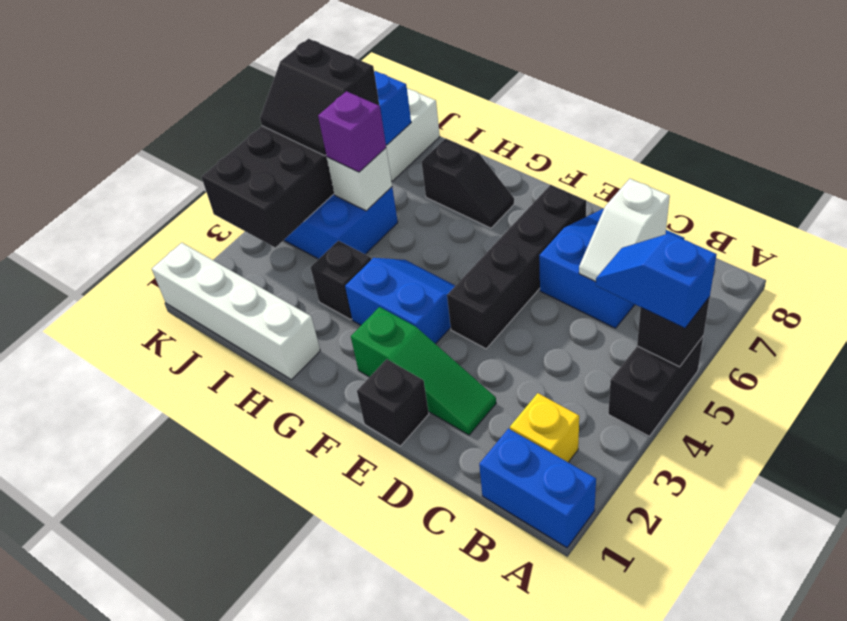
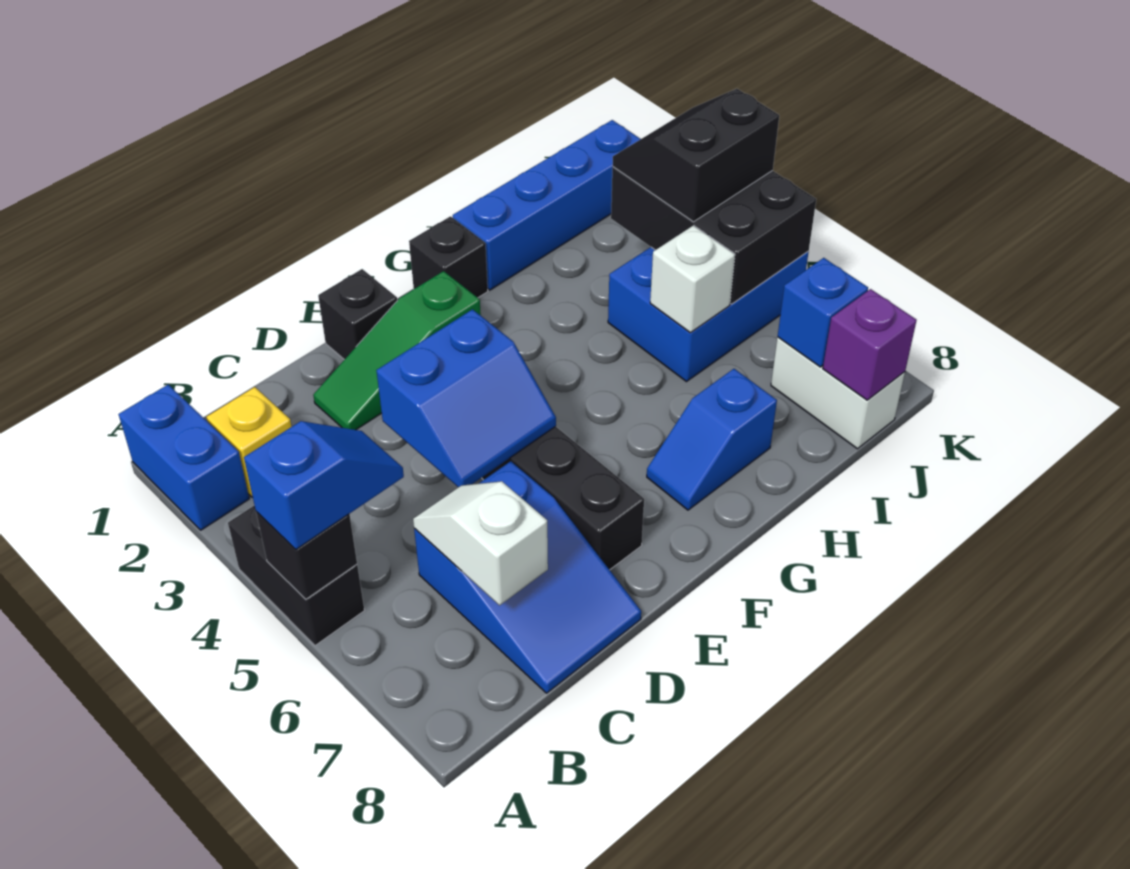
blue brick A1:B1 level 1 -> blue brick A1:A2 level 1
blue slope F3:G4 level 1 top 3 -> blue slope D4:E5 level 2 top 4
black slope G7:H7 level 1 top H -> blue slope G7:H7 level 1 top H
white brick H1:K1 level 1 -> blue brick H1:K1 level 1
black brick H3 level 1 -> black brick G1 level 1
purple brick I5 level 3 -> purple brick J8 level 2
black slope J5:K6 level 3 top 6 -> black slope J3:K4 level 3 top 4

